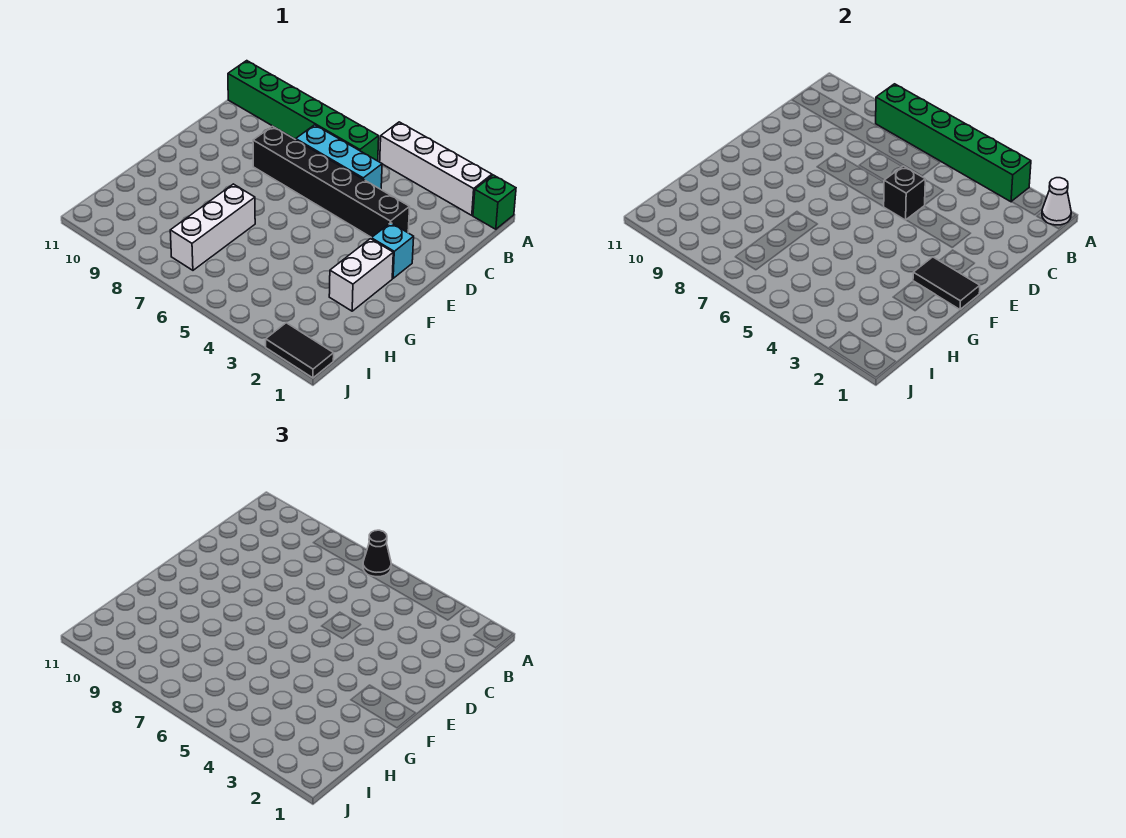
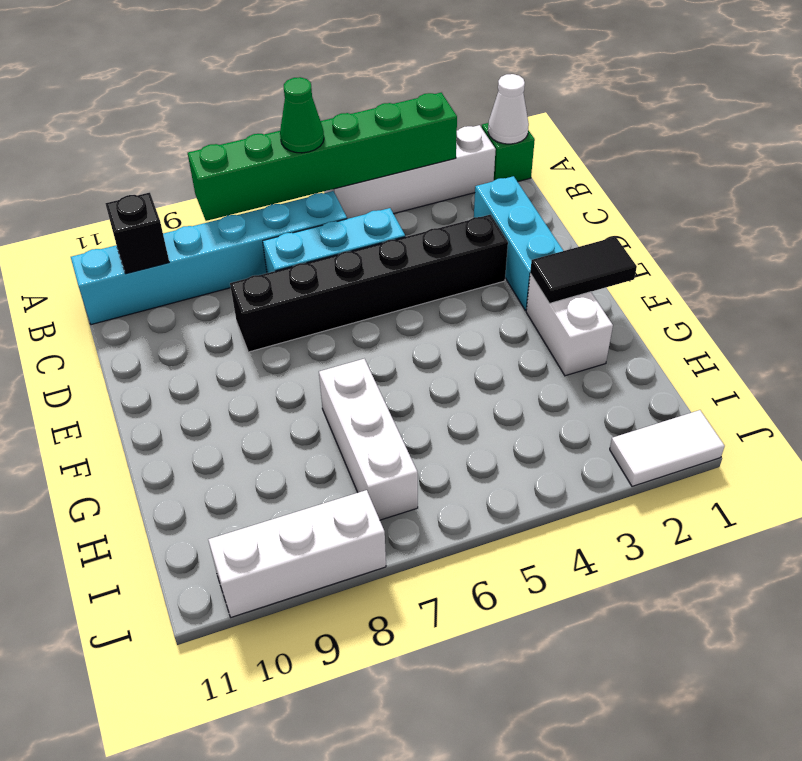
black cone A6 level 3 -> green cone A6 level 3
green brick B6:B11 level 1 -> cyan brick B6:B11 level 1
black brick D5 level 2 -> black brick B10 level 2
cyan brick E2 level 1 -> cyan brick C2:E2 level 1
black tile J1:J2 level 1 -> white tile J1:J2 level 1
none -> white brick J8:J10 level 1

